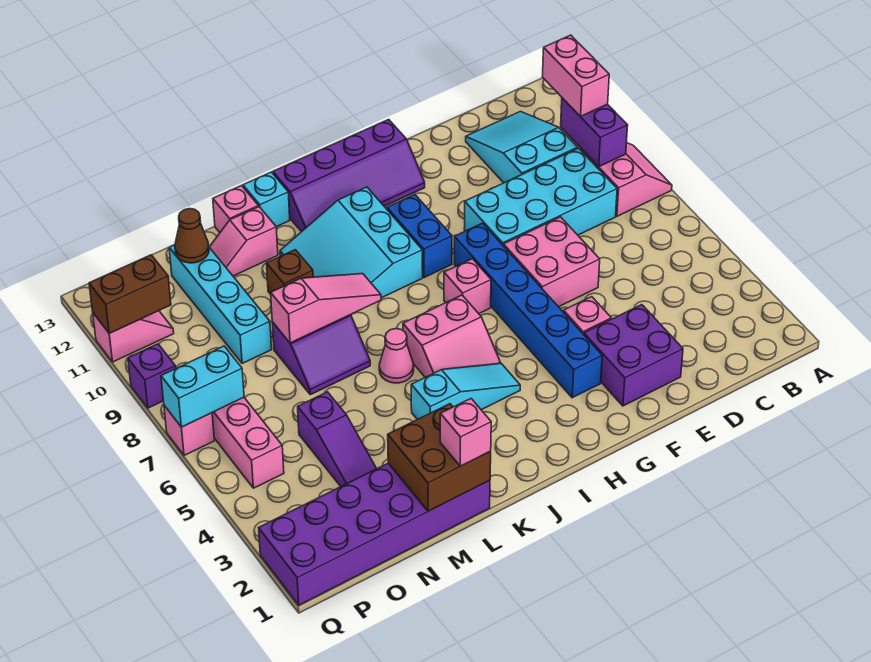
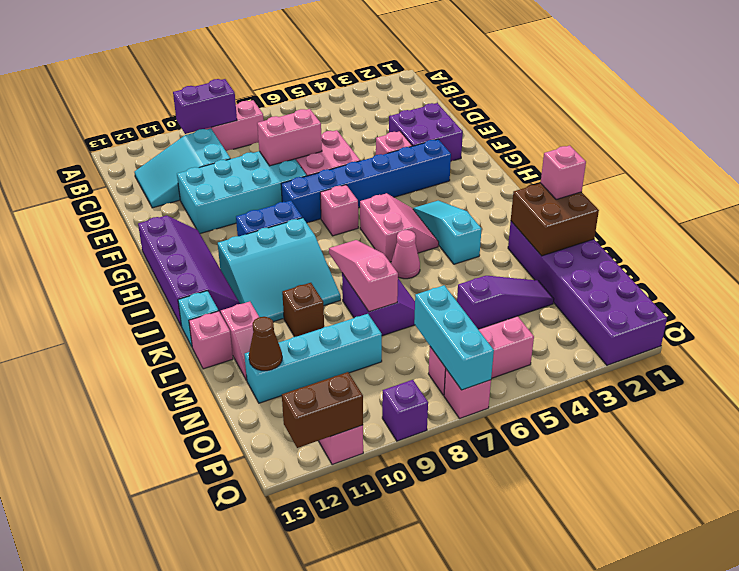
pink brick B10:B11 level 3 -> pink brick E7:E8 level 2
cyan brick C8:F9 level 1 -> cyan brick E8:F11 level 1
cyan brick P7:Q7 level 2 -> cyan brick O7:Q7 level 2
brown brick P11:Q11 level 2 -> brown brick Q11:Q12 level 2

